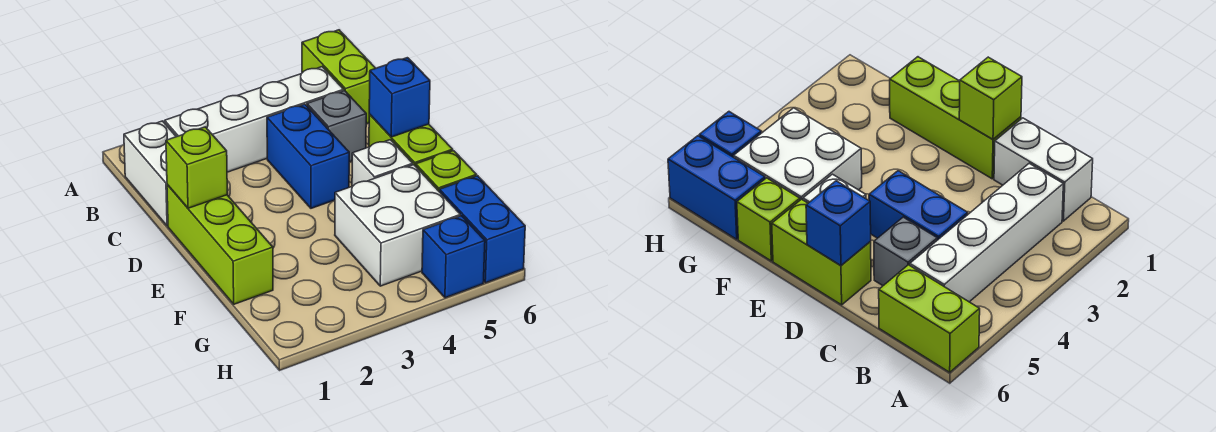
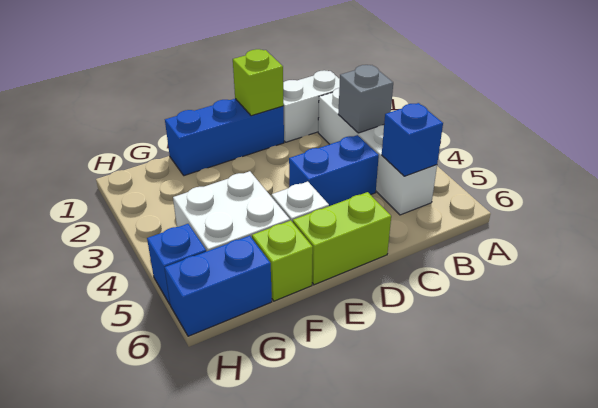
lime brick A6:B6 level 1 -> none
grey brick C5 level 1 -> grey brick B3 level 2
lime brick D1:F1 level 1 -> blue brick D1:F1 level 1
blue brick D6 level 2 -> blue brick B5 level 2

